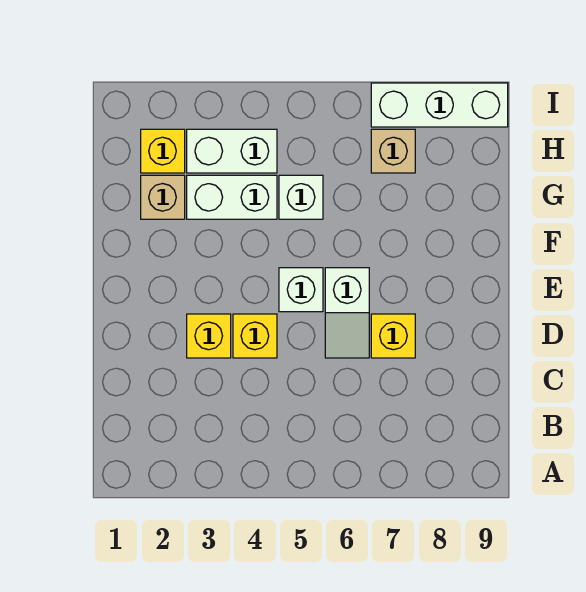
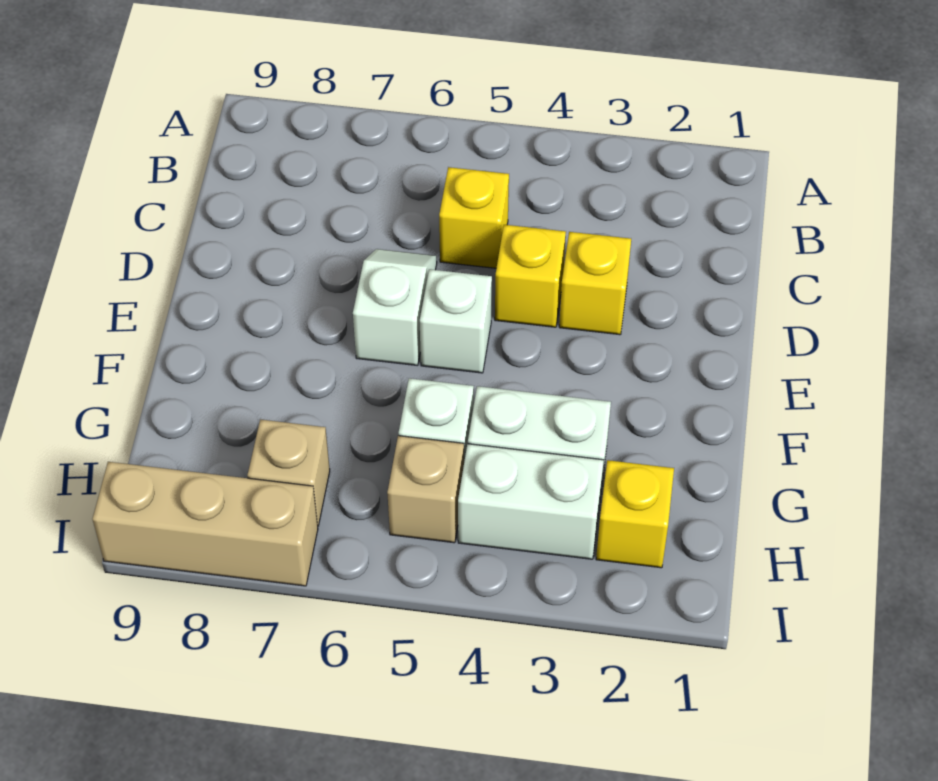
yellow brick D7 level 1 -> yellow brick C5 level 1
tan brick G2 level 1 -> tan brick H5 level 1
white brick I7:I9 level 1 -> tan brick I7:I9 level 1

